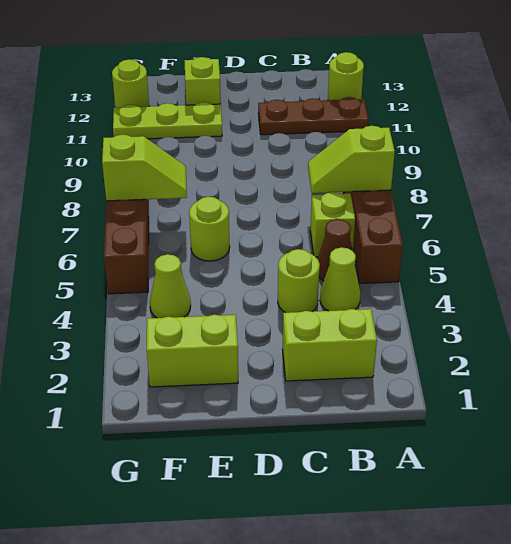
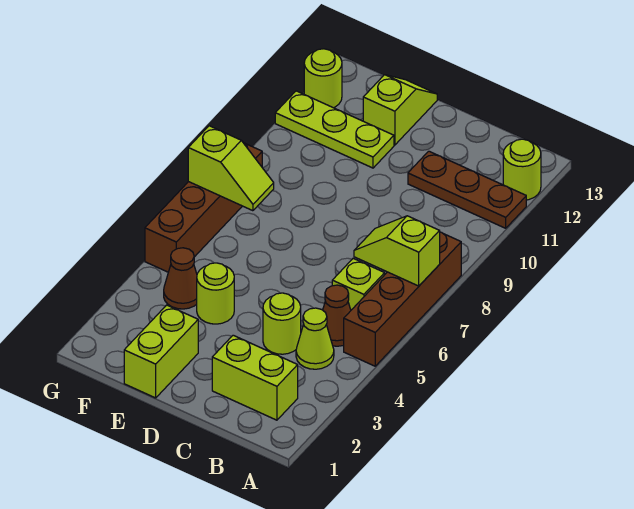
lime brick E2:F2 level 1 -> lime brick E1:E2 level 1
lime round brick E6 level 1 -> lime round brick E4 level 1
lime cone F4 level 1 -> brown cone F4 level 1

